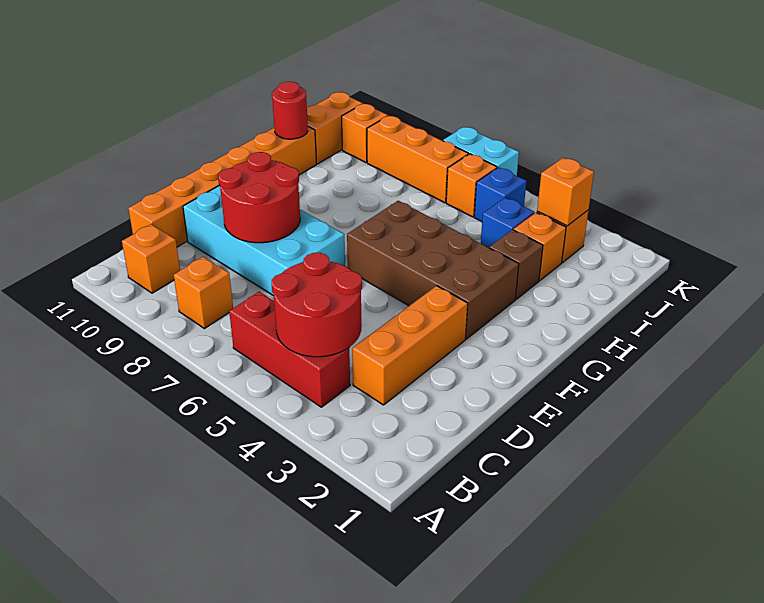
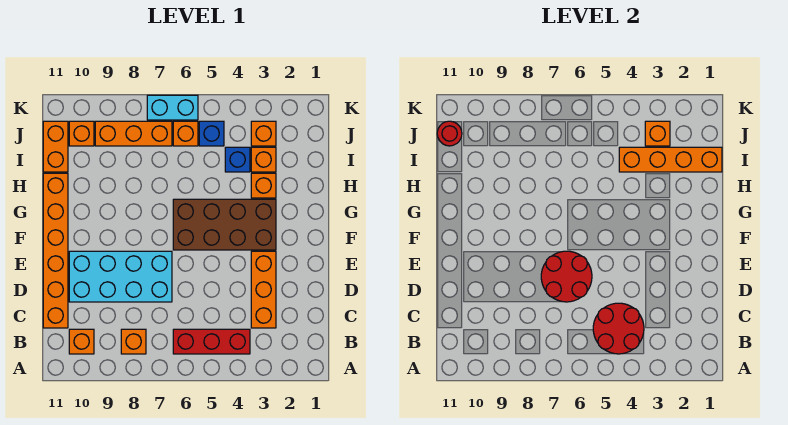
red round brick D8:E9 level 2 -> red round brick D6:E7 level 2
brown brick H3 level 1 -> orange brick H3 level 1
red round brick H11 level 2 -> red round brick J11 level 2
none -> orange brick I1:I4 level 2

